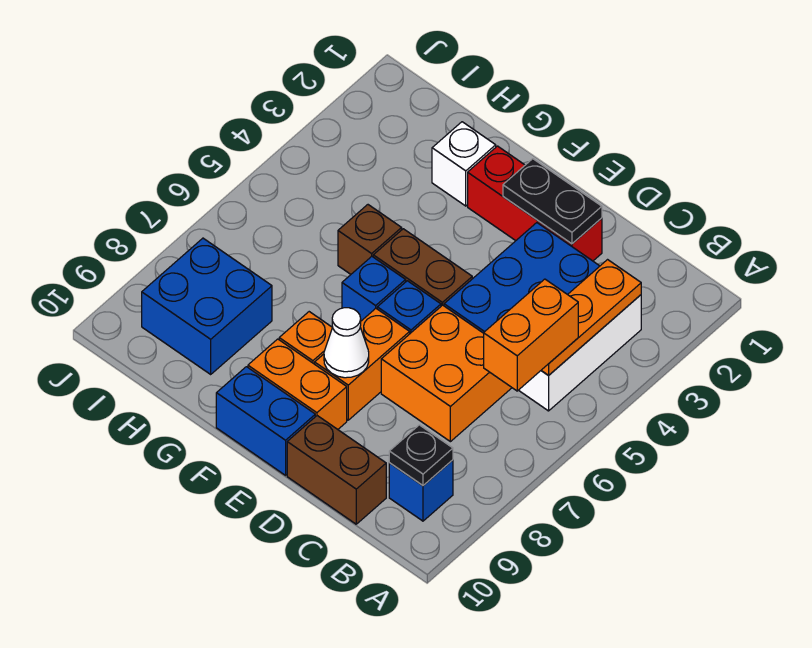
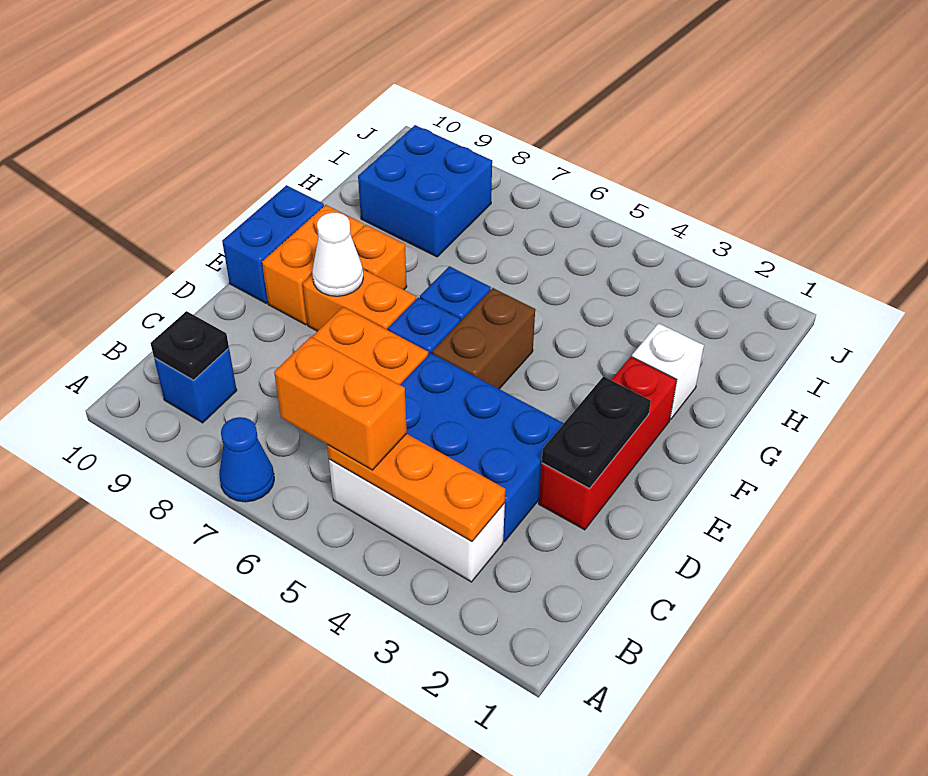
none -> blue cone A7 level 1
brown brick C10:D10 level 1 -> none
brown brick G5 level 1 -> none

